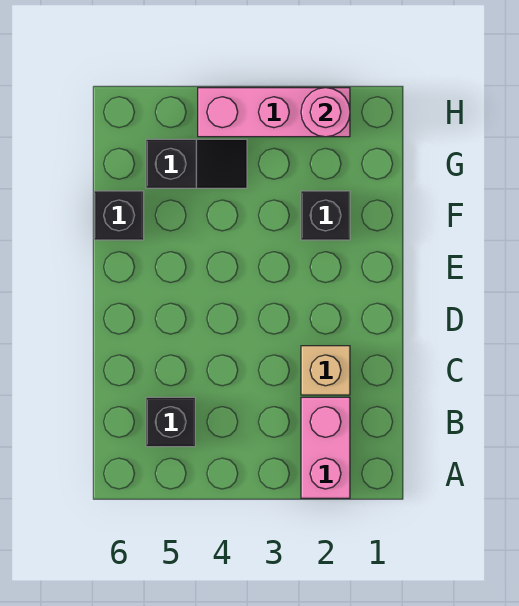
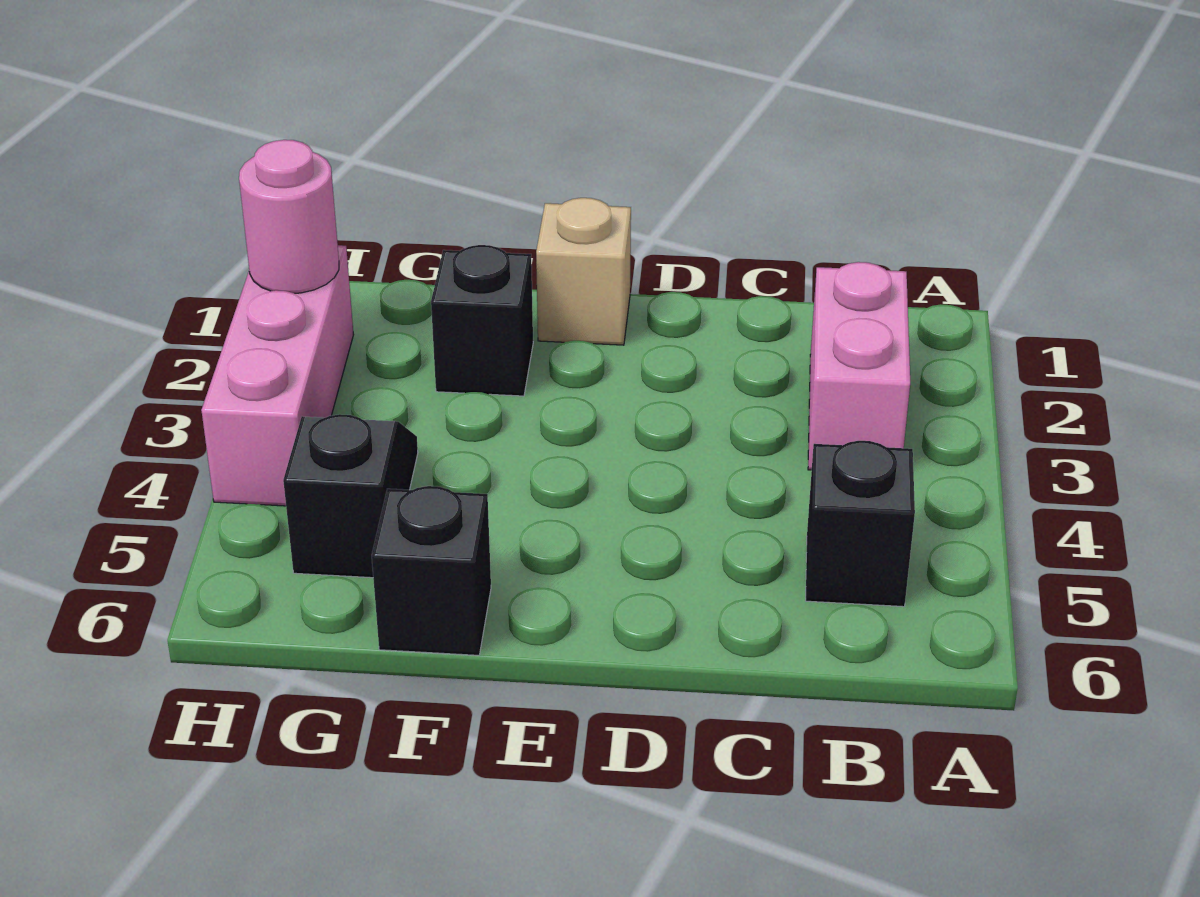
pink brick A2:B2 level 1 -> pink brick B2:B3 level 1
tan brick C2 level 1 -> tan brick E1 level 1

